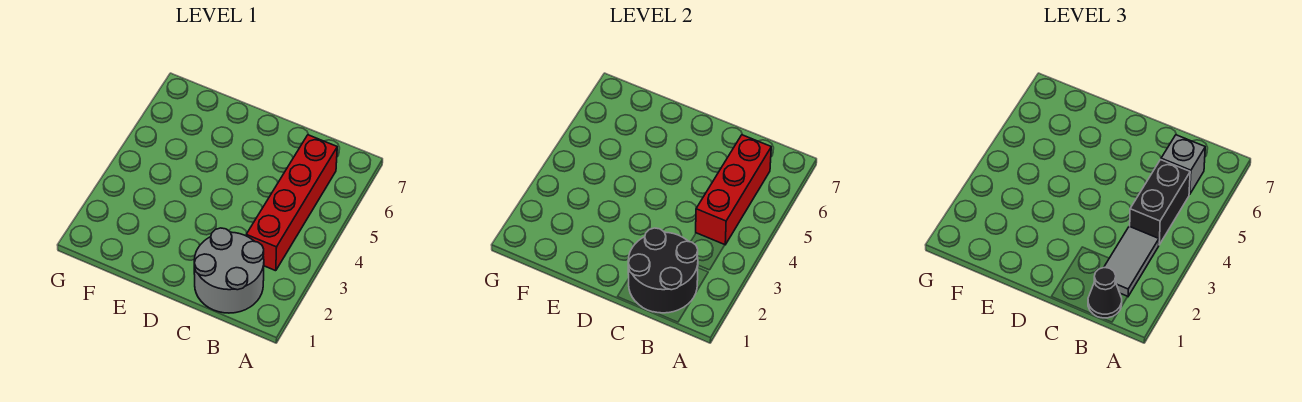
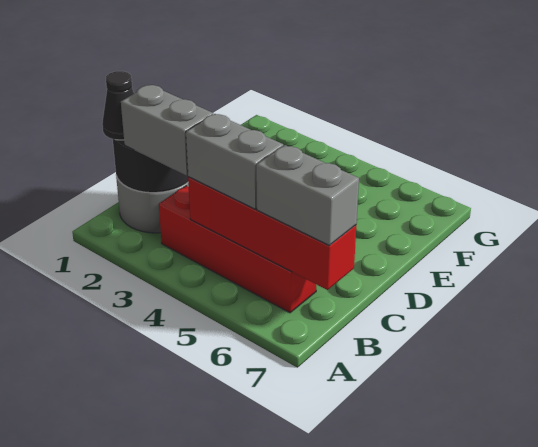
grey tile B2:B3 level 3 -> grey brick B2:B3 level 3
red brick B4:B6 level 2 -> red brick B4:B7 level 2
black brick B4:B5 level 3 -> grey brick B4:B5 level 3
grey brick B6 level 3 -> grey brick B6:B7 level 3

